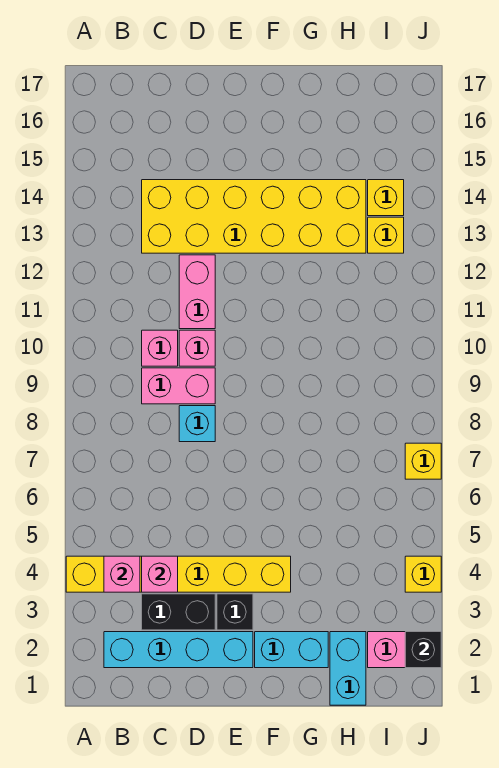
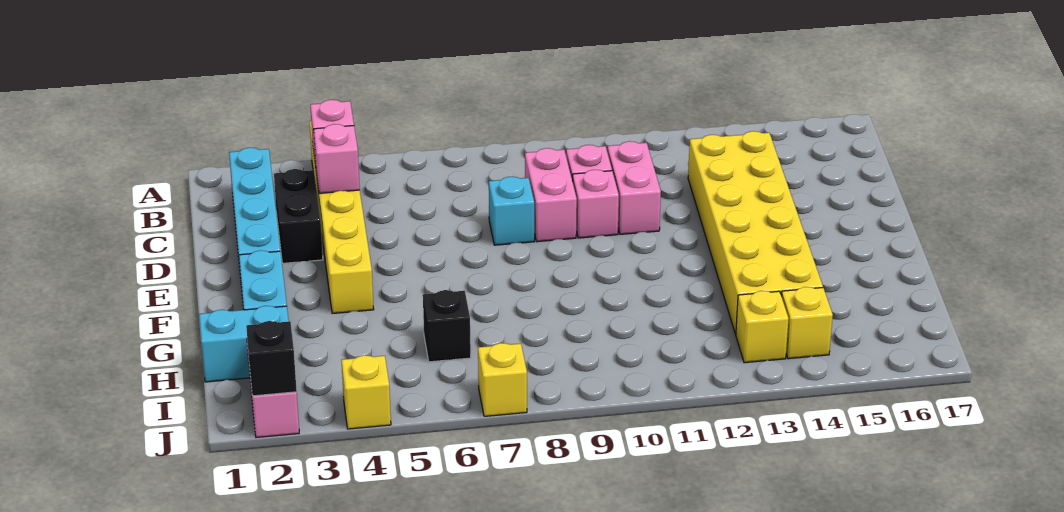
pink brick D11:D12 level 1 -> pink brick C11:D11 level 1
black brick E3 level 1 -> black brick H6 level 1

